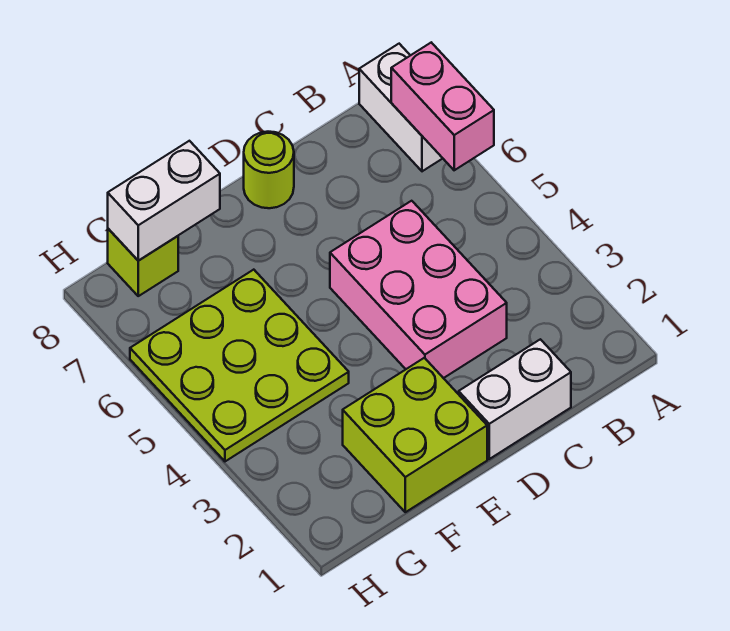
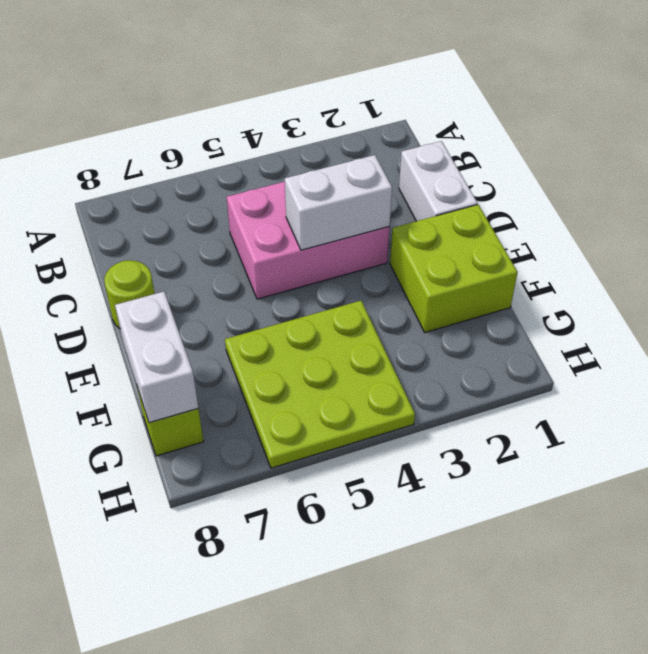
pink brick A6:A7 level 2 -> none
white brick A7:A8 level 1 -> white brick D3:D4 level 2

